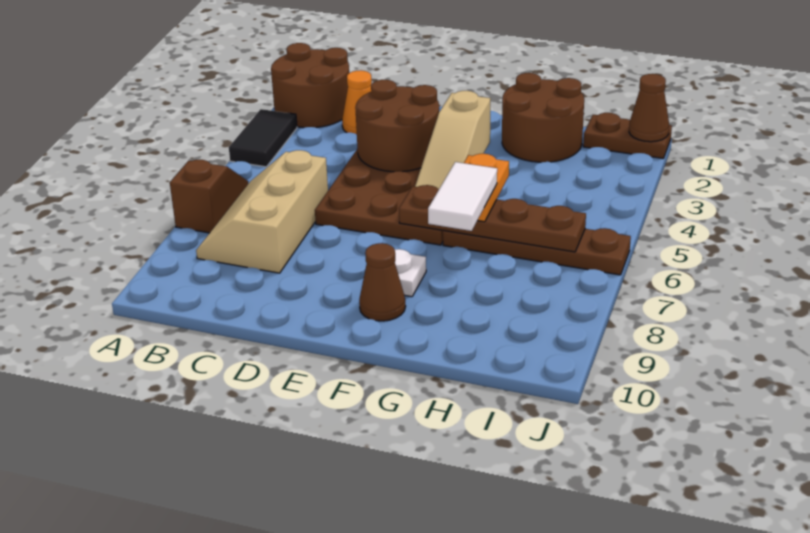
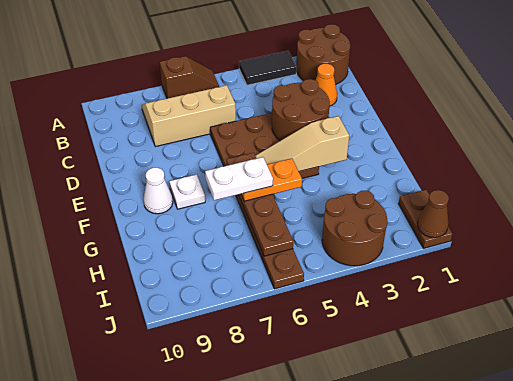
brown cone F9 level 1 -> white cone F9 level 1
brown round brick G1:H2 level 1 -> brown round brick I3:J4 level 1
white tile G6:G7 level 4 -> white plate G6:G7 level 4

